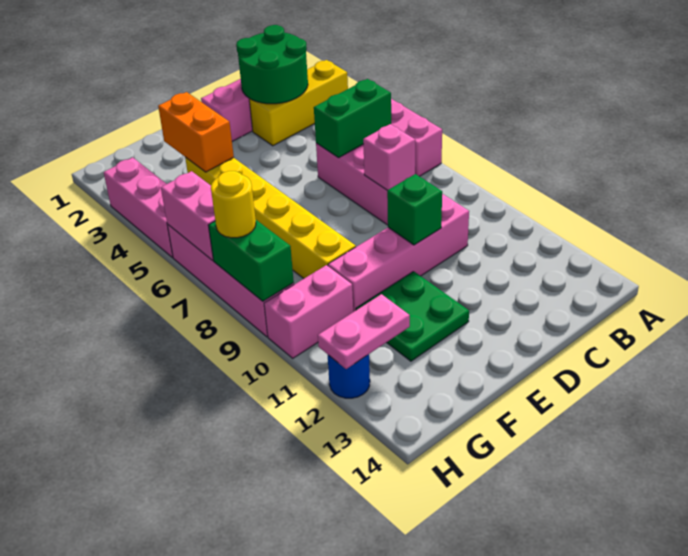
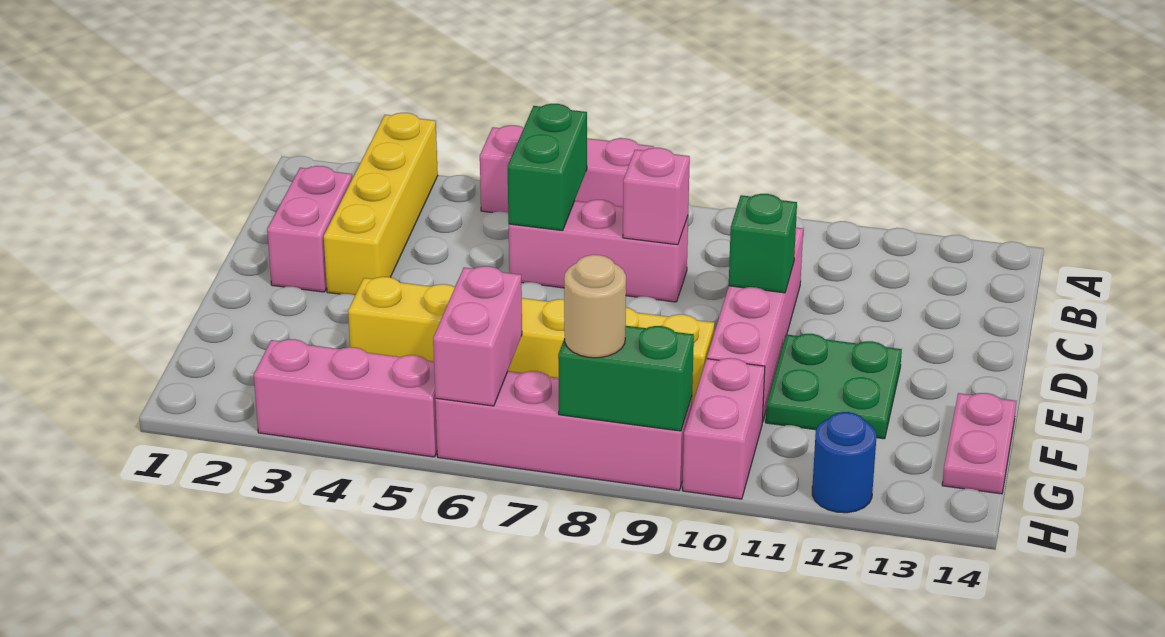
yellow brick A3:C3 level 1 -> yellow brick A3:D3 level 1
green round brick B2:C3 level 2 -> none
orange brick F3:F4 level 2 -> none
pink plate G12:H12 level 2 -> pink plate F14:G14 level 1
pink brick H6:H7 level 2 -> pink brick G6:H6 level 2
yellow round brick H8 level 3 -> tan round brick H8 level 3

